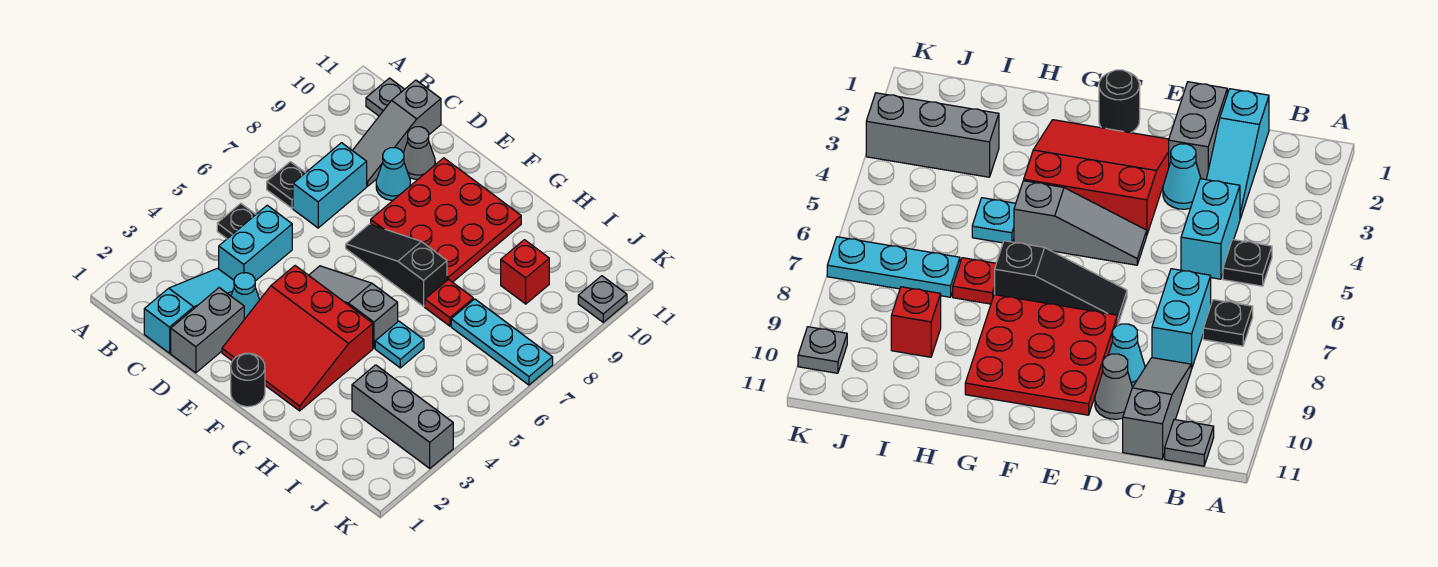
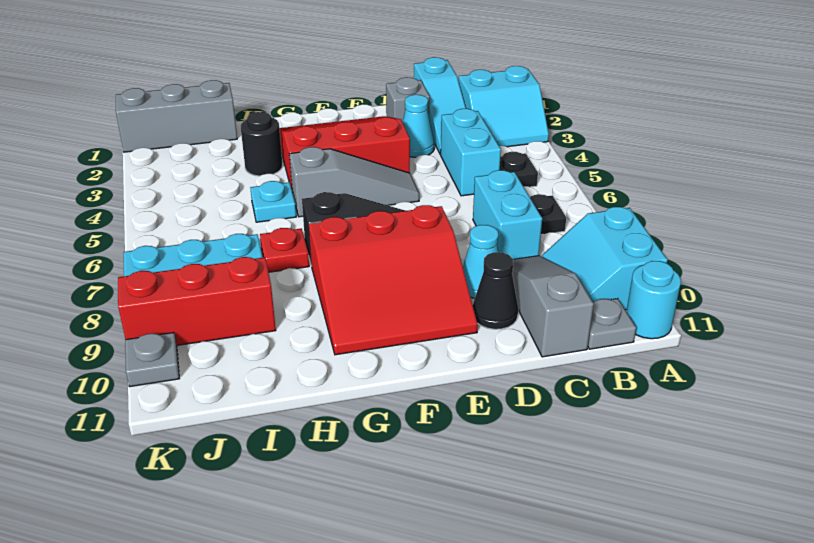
none -> cyan slope A2:B3 level 1 top 2
none -> cyan slope A9:B10 level 1 top A
none -> cyan round brick A11 level 1
grey brick D1:D2 level 1 -> grey brick D2 level 1
grey cone D10 level 1 -> black cone D10 level 1
red plate E8:G10 level 1 -> red slope E8:G10 level 1 top 8
black round brick F1 level 1 -> black round brick H3 level 1
grey brick I3:K3 level 1 -> grey brick I1:K1 level 1
red brick I9 level 1 -> red brick I9:K9 level 1

